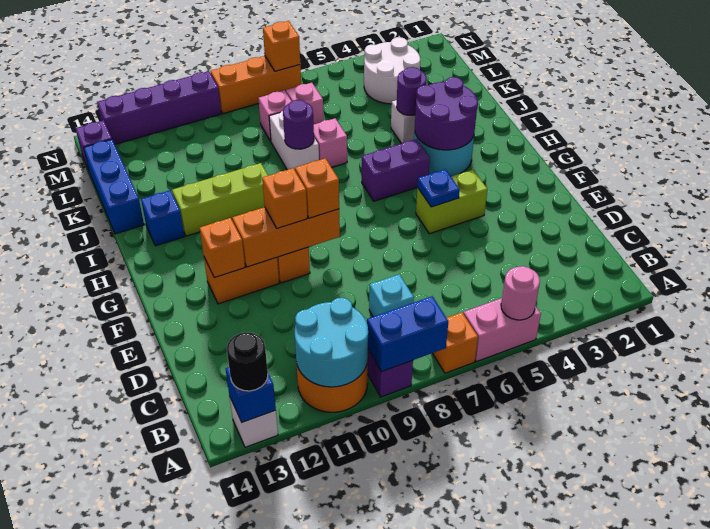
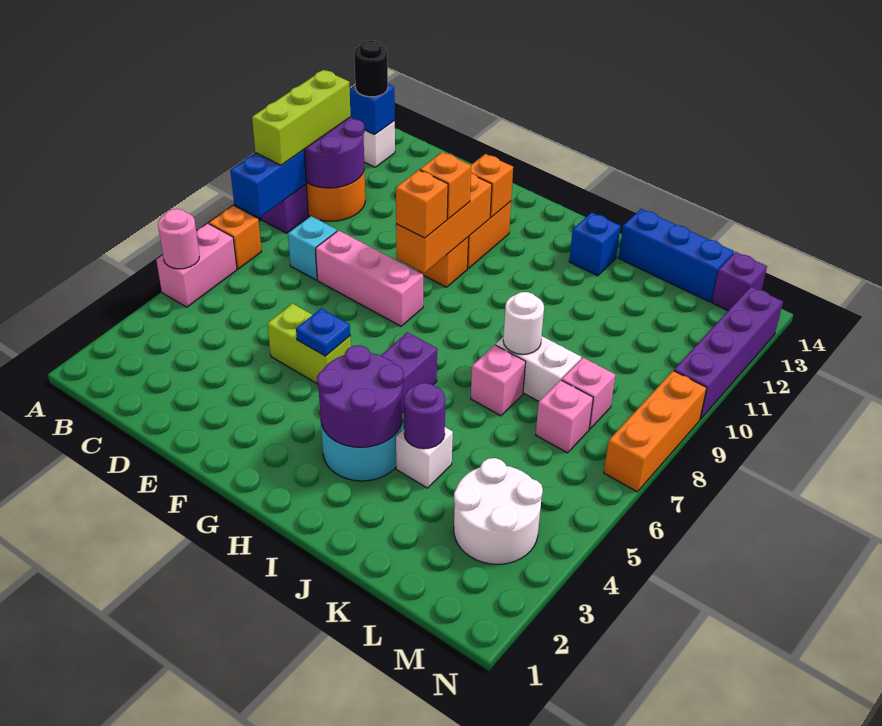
cyan round brick A10:B11 level 2 -> purple round brick A10:B11 level 2
none -> pink brick D8:F8 level 1
lime brick F4:F5 level 1 -> lime brick E5:F5 level 1
lime brick I10:I12 level 1 -> lime brick A9:A11 level 3
purple round brick J8 level 2 -> white round brick J8 level 2
orange brick N7 level 2 -> none

